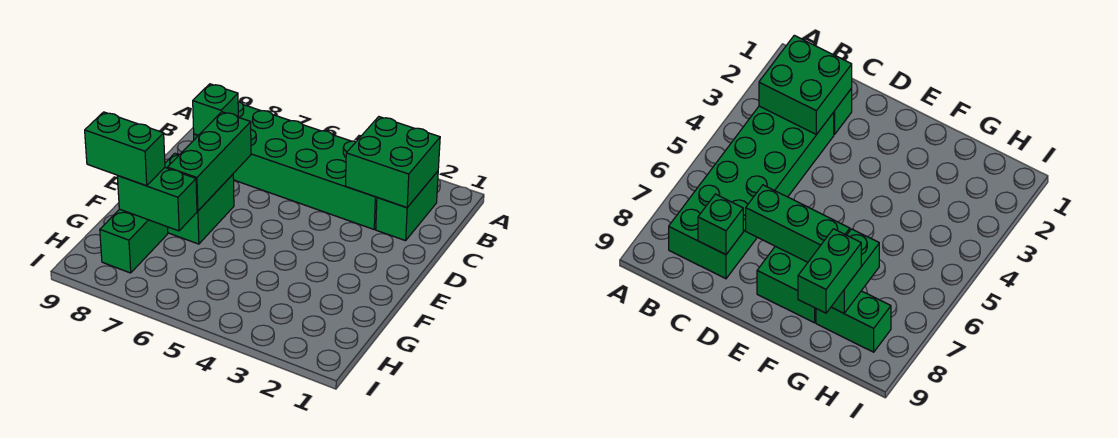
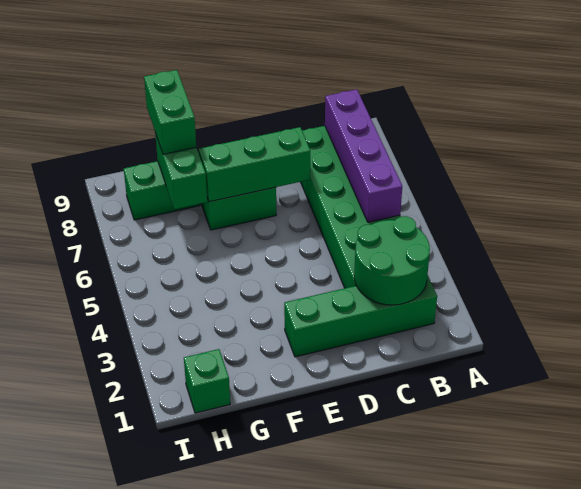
green brick B2:C2 level 1 -> green brick B2:E2 level 1
green brick B2:C3 level 2 -> green round brick B2:C3 level 2
none -> purple brick B5:B8 level 2
green brick C8 level 2 -> green brick H1 level 1

